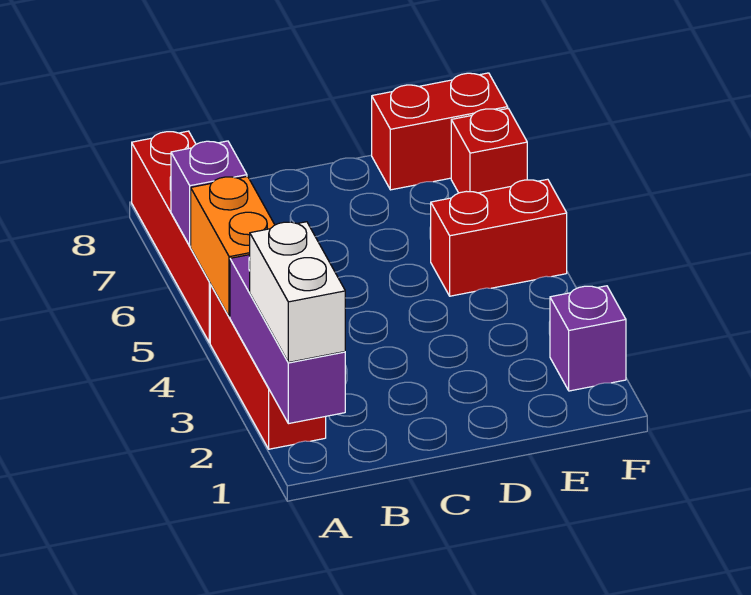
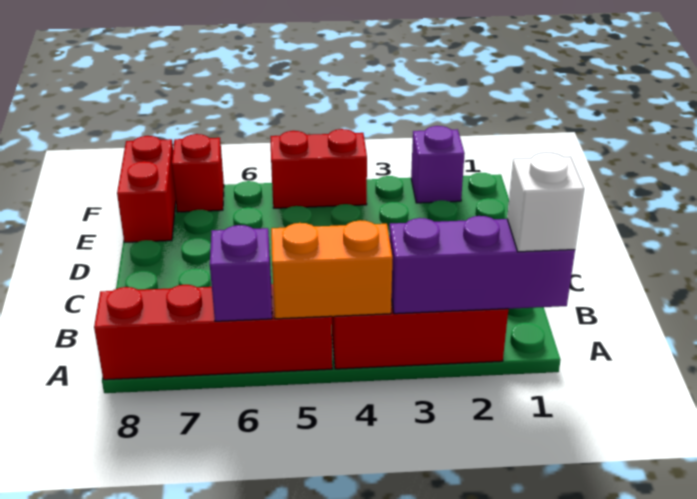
white brick A1:A2 level 3 -> white brick A1 level 3
red brick E5:F5 level 1 -> red brick F4:F5 level 1

